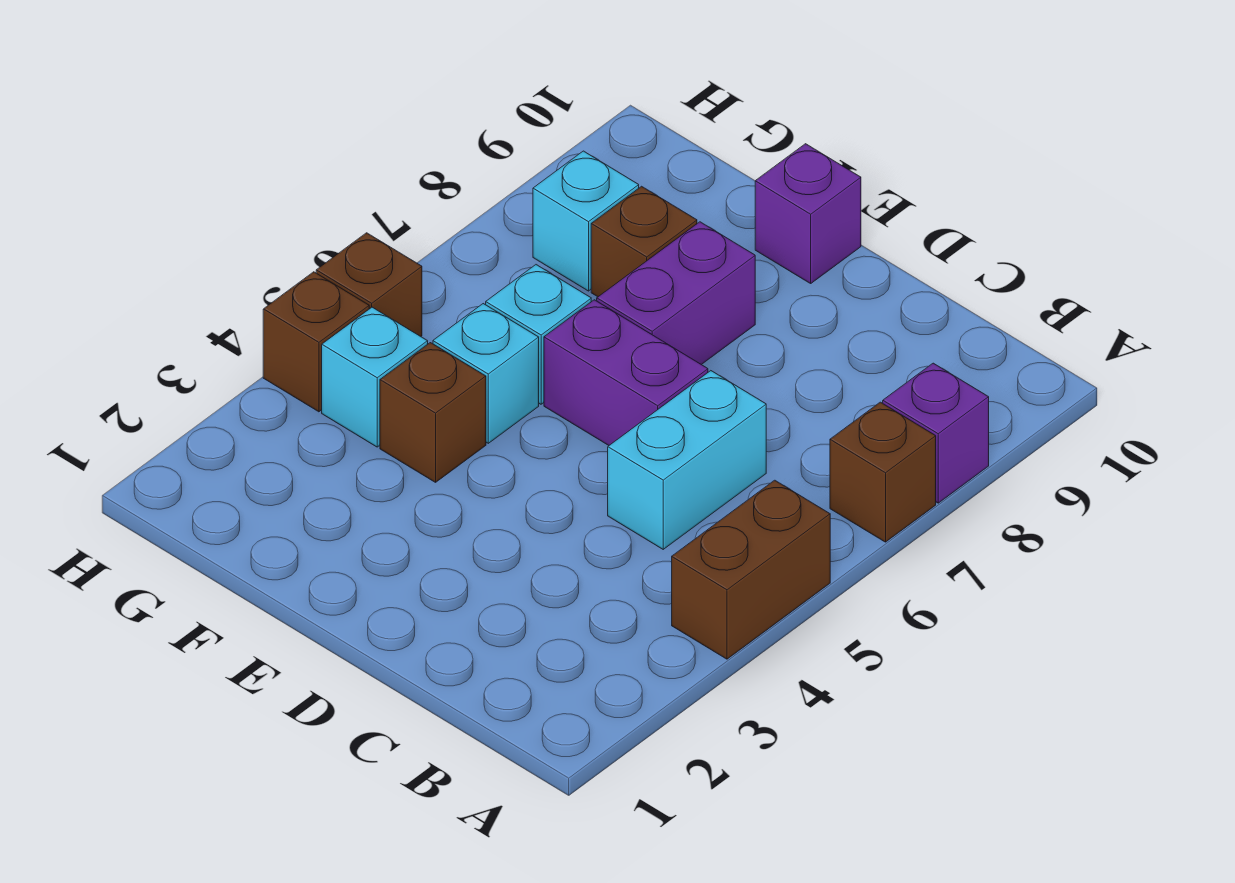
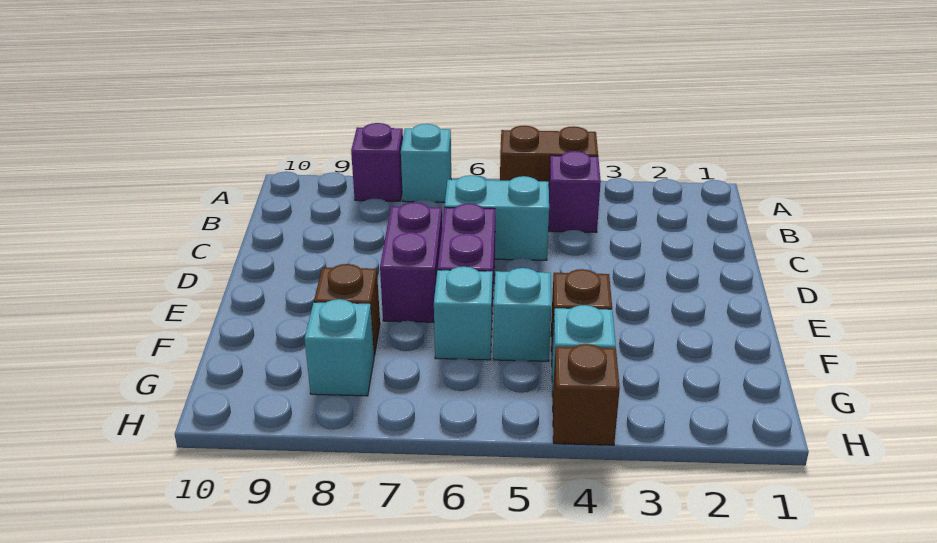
brown brick A7 level 1 -> cyan brick A7 level 1
purple brick E7:E8 level 1 -> purple brick D7:E7 level 1
purple brick E10 level 1 -> purple brick B4 level 1
brown brick H5 level 1 -> none

